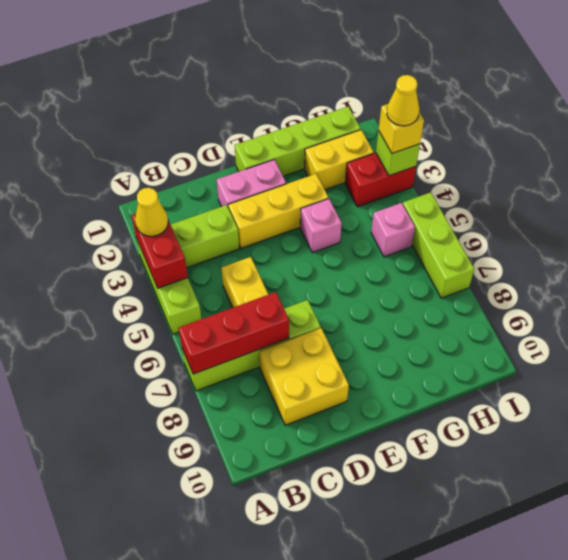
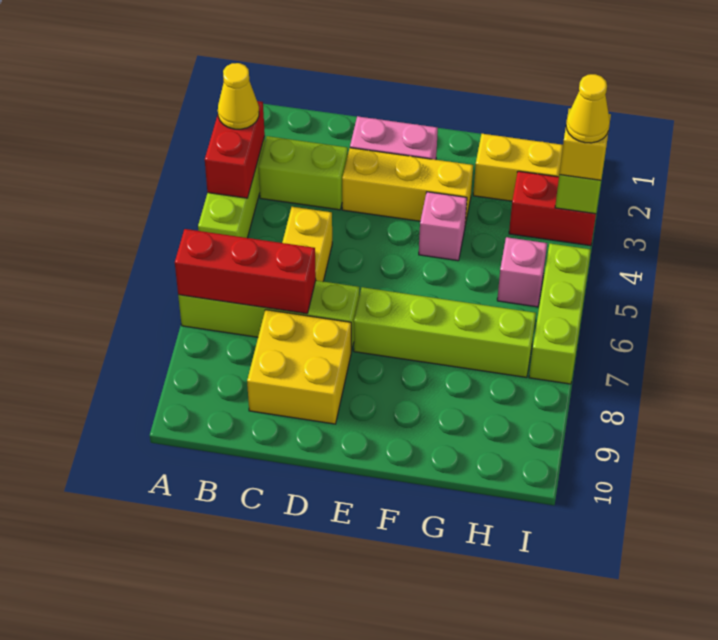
lime brick E1:H1 level 1 -> lime brick E7:H7 level 1

